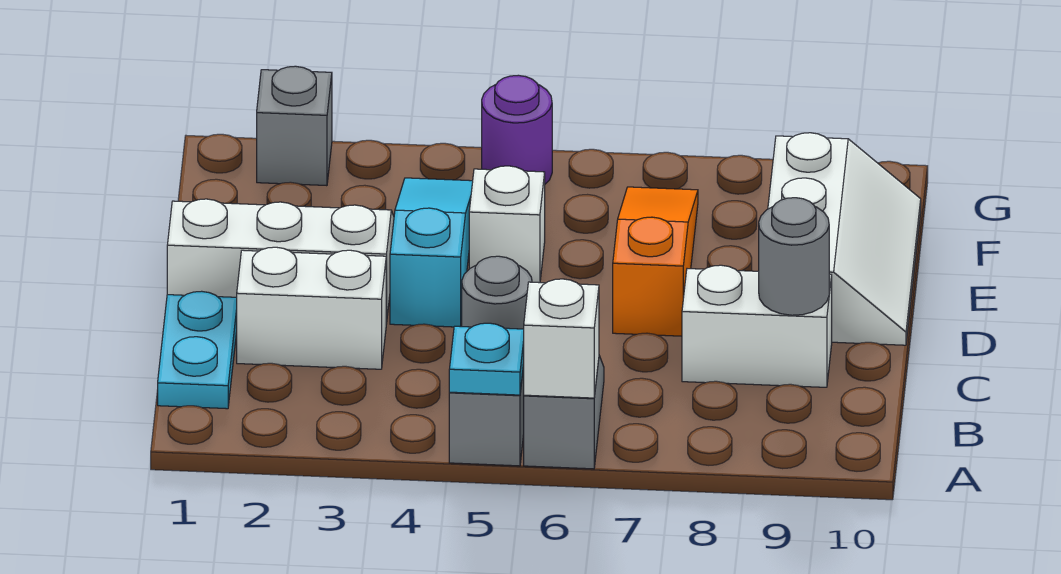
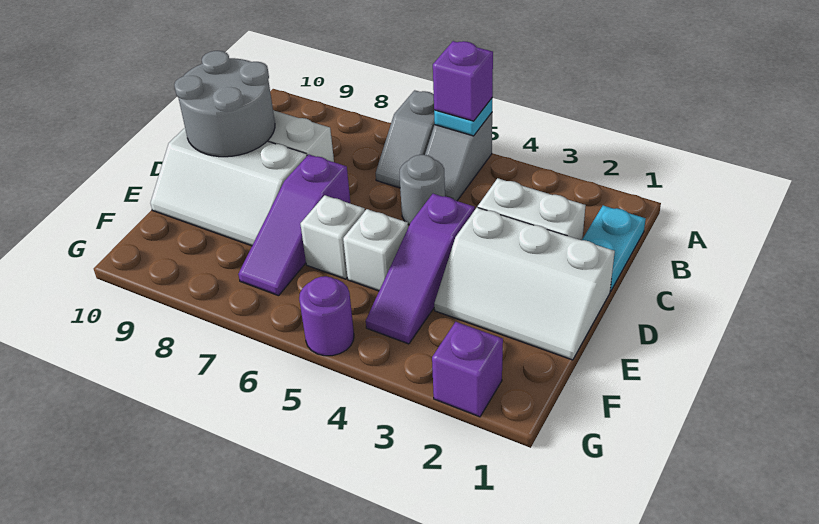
none -> purple brick A5 level 3
white brick A6 level 2 -> white brick E6 level 1
grey round brick C9 level 2 -> grey round brick C9:D10 level 2
cyan slope D4:F4 level 1 top D -> purple slope D4:F4 level 1 top D
orange slope D7:F7 level 1 top D -> purple slope D7:F7 level 1 top D
white slope D9:F10 level 1 top 9 -> white slope D8:E10 level 1 top D
grey brick G2 level 1 -> purple brick G2 level 1

